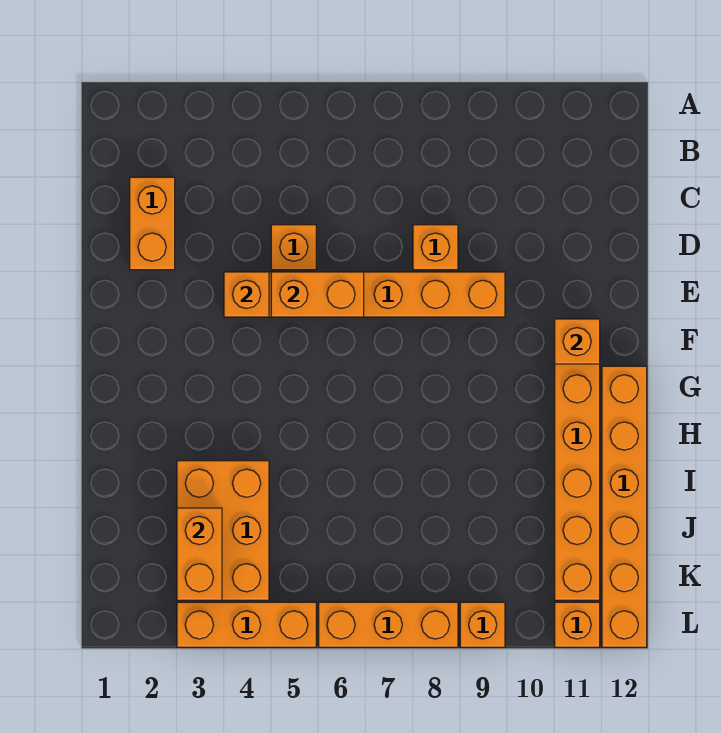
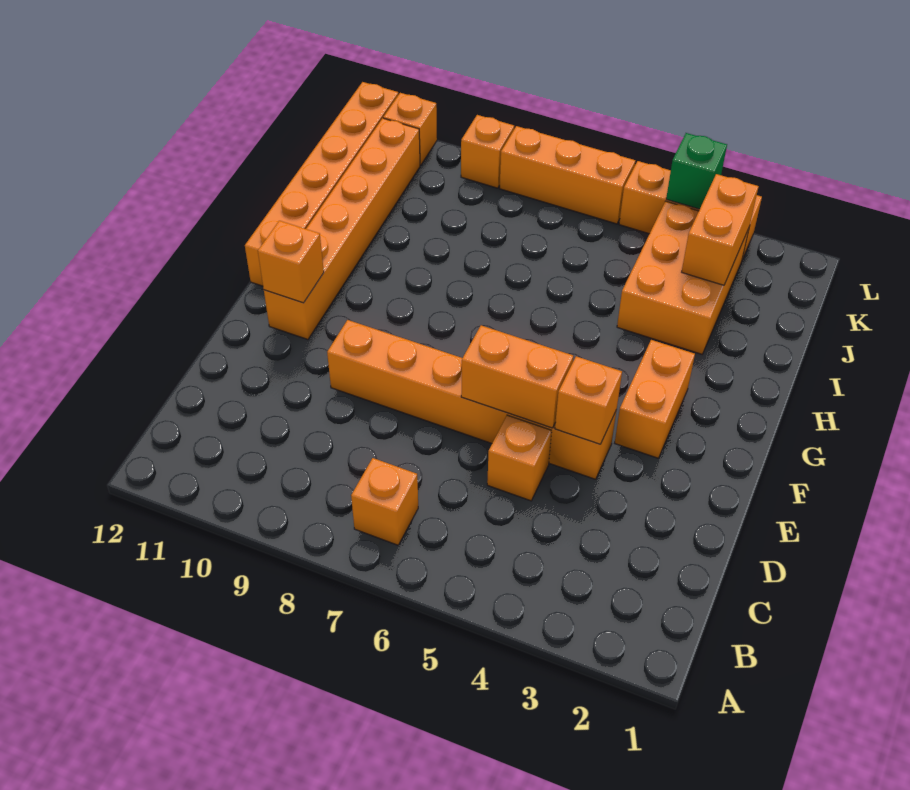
orange brick C2:D2 level 1 -> orange brick F3:G3 level 1
orange brick D8 level 1 -> orange brick B7 level 1
none -> green brick L4 level 2

